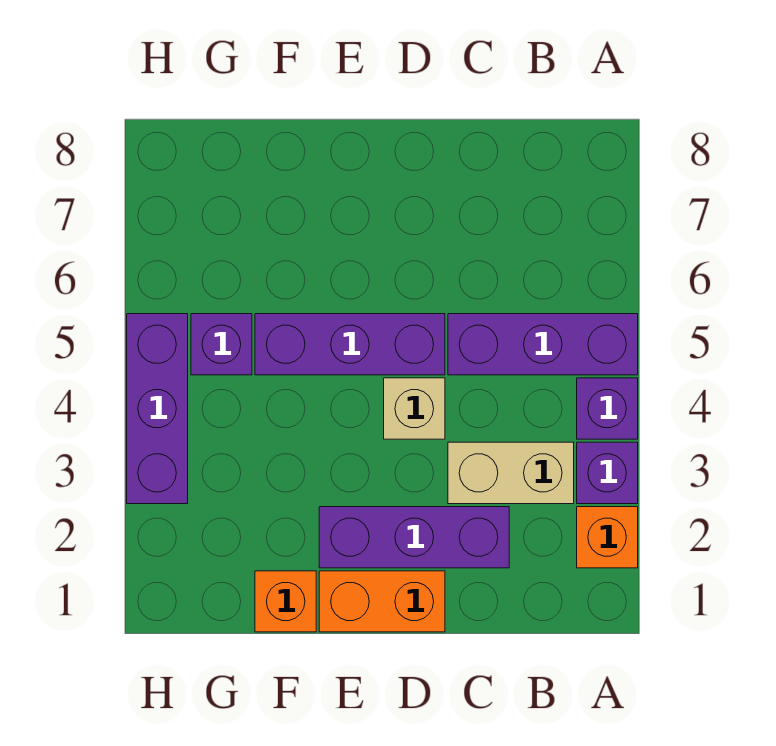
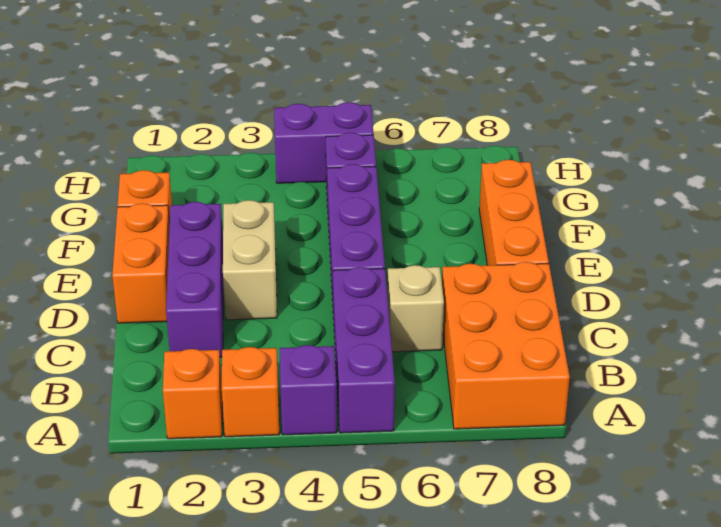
purple brick A3 level 1 -> orange brick A3 level 1
none -> orange brick A7:C8 level 1
tan brick B3:C3 level 1 -> tan brick D3:E3 level 1
tan brick D4 level 1 -> tan brick C6 level 1
none -> orange brick D8:F8 level 1
purple brick H3:H5 level 1 -> purple brick H4:H5 level 1

